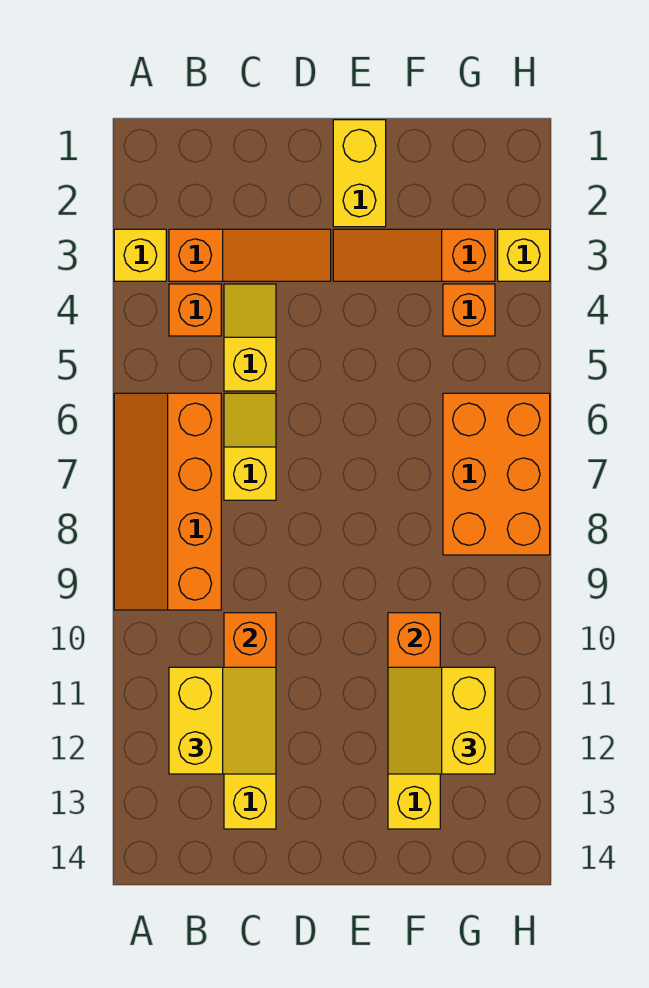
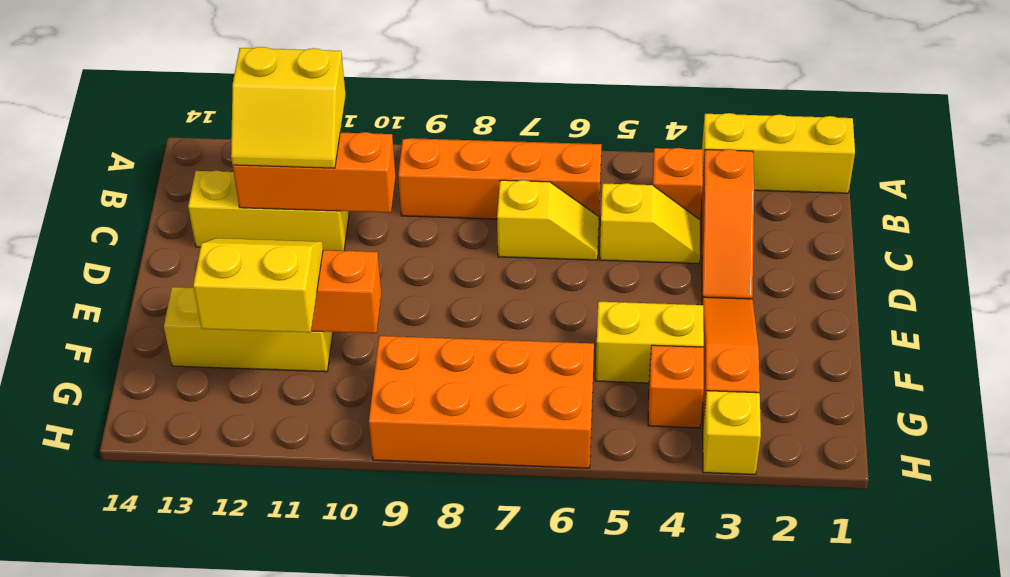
yellow brick A3 level 1 -> yellow brick A1:A3 level 1
yellow brick E1:E2 level 1 -> yellow brick F4:F5 level 1
orange brick G6:H8 level 1 -> orange brick G6:H9 level 1

